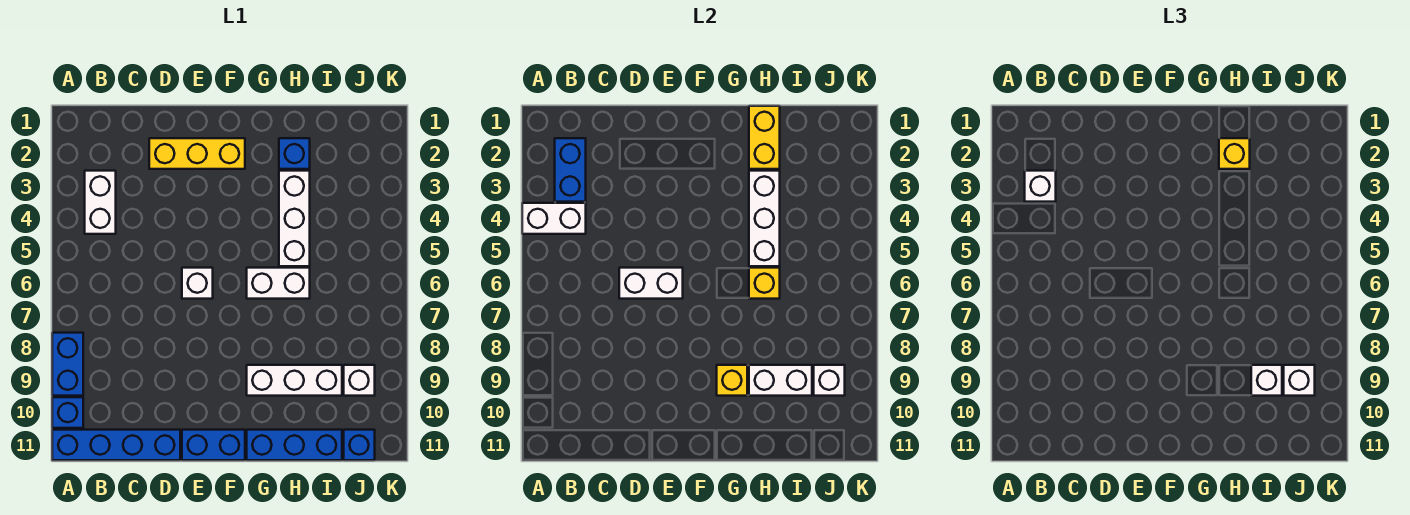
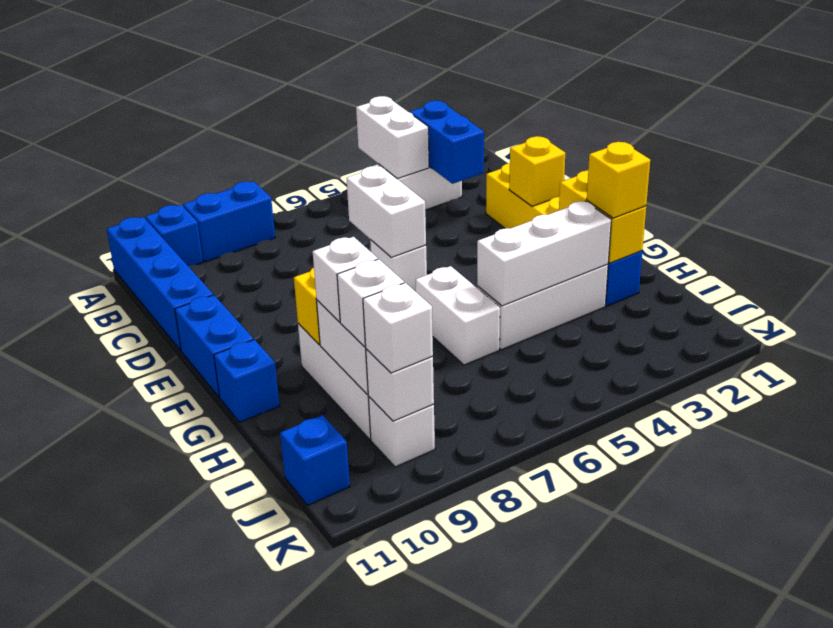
blue brick B2:B3 level 2 -> blue brick B3:C3 level 2
white brick B3 level 3 -> white brick H9 level 3
blue brick G11:I11 level 1 -> blue brick G11 level 1
yellow brick H1:H2 level 2 -> yellow brick G2:H2 level 2
yellow brick H6 level 2 -> yellow brick E2 level 2

